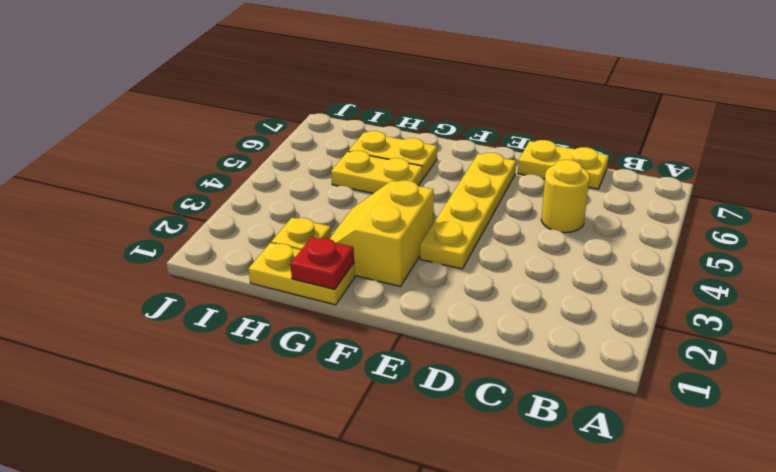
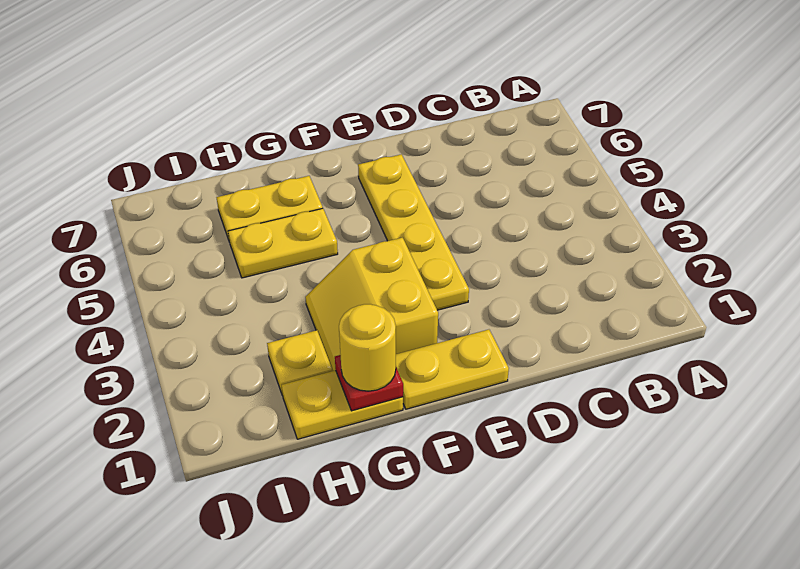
yellow round brick C5 level 1 -> yellow round brick G1 level 3
yellow plate C7:D7 level 1 -> yellow plate E1:F1 level 1

